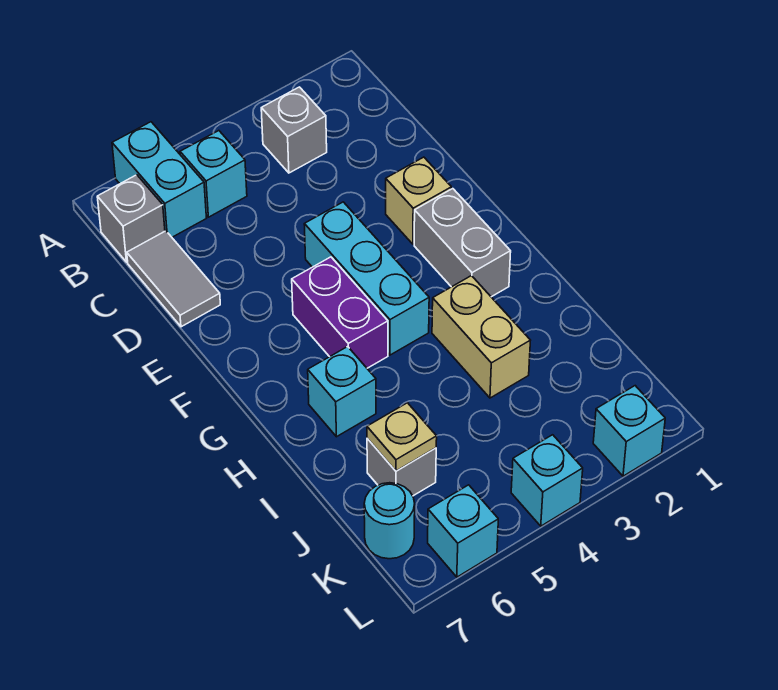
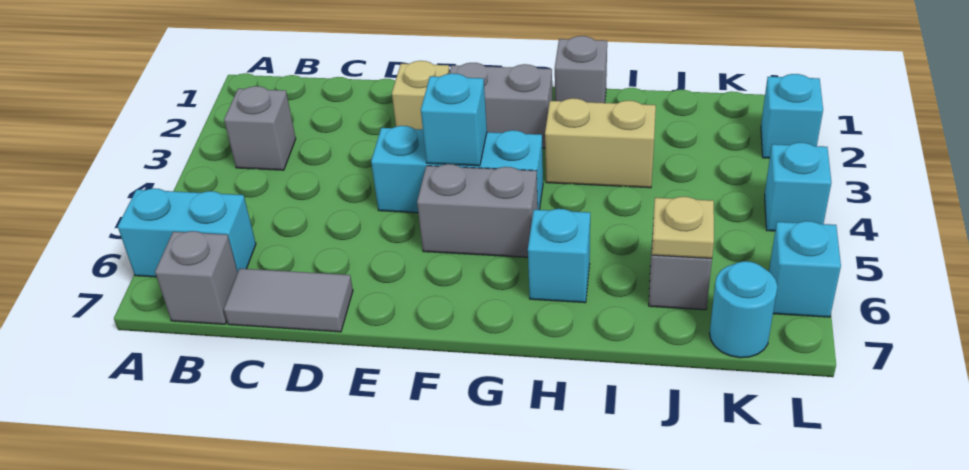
cyan brick B5 level 1 -> cyan brick F4 level 2
purple brick F5:G5 level 1 -> grey brick F5:G5 level 1
none -> grey brick H1 level 1

